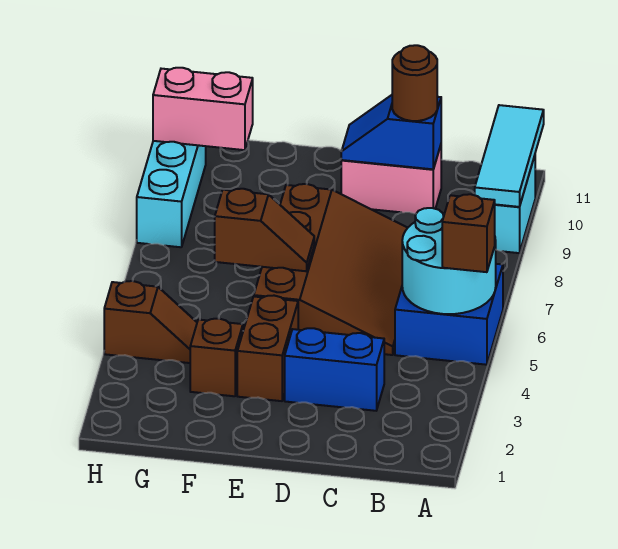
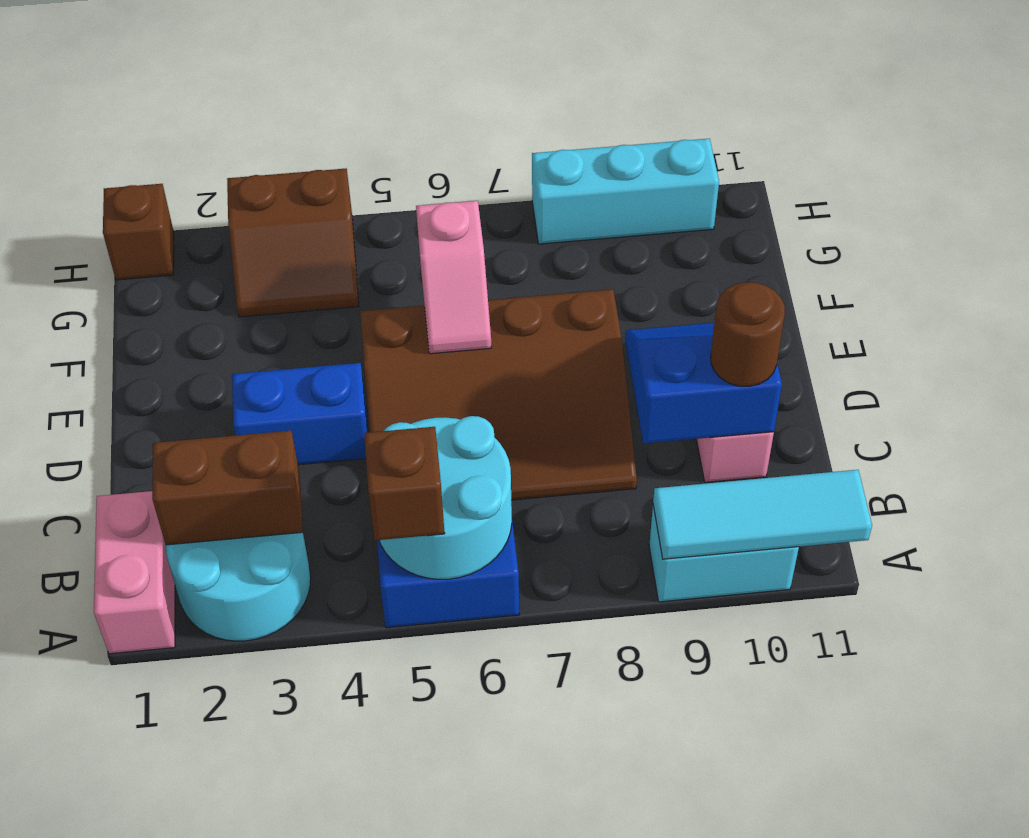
none -> cyan round brick A2:B3 level 1
blue brick C3:D3 level 1 -> blue brick D3:D4 level 1
blue slope C10:D10 level 2 top C -> blue slope C9:D10 level 2 top C
brown brick E3:E4 level 1 -> brown brick B2:B3 level 2
brown slope E6:F6 level 2 top F -> pink slope E6:F6 level 2 top F
brown brick F3 level 1 -> brown brick H1 level 1
brown slope G4:H4 level 1 top H -> brown slope G3:H4 level 1 top H
pink brick G10:H10 level 2 -> pink brick A1:B1 level 1

